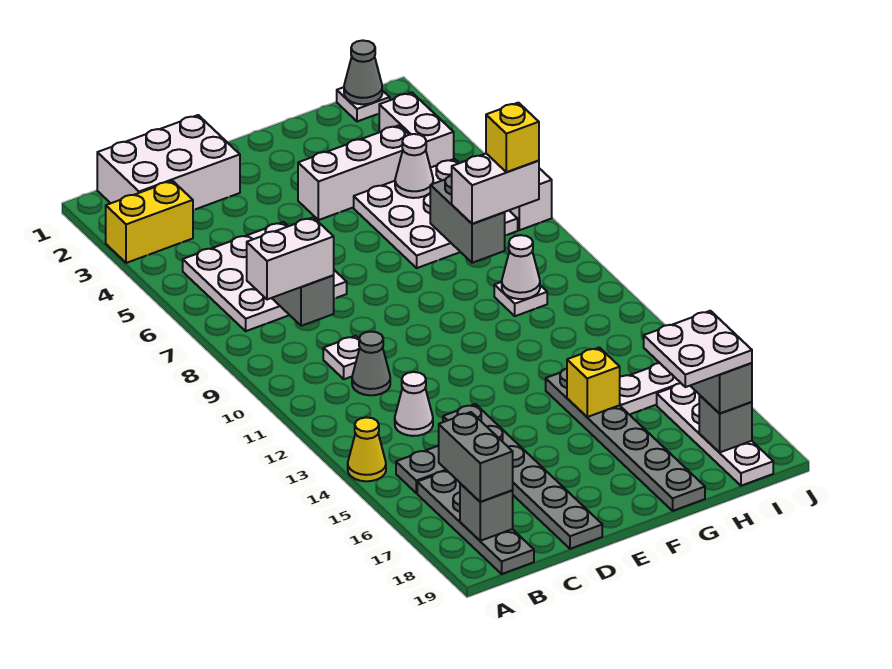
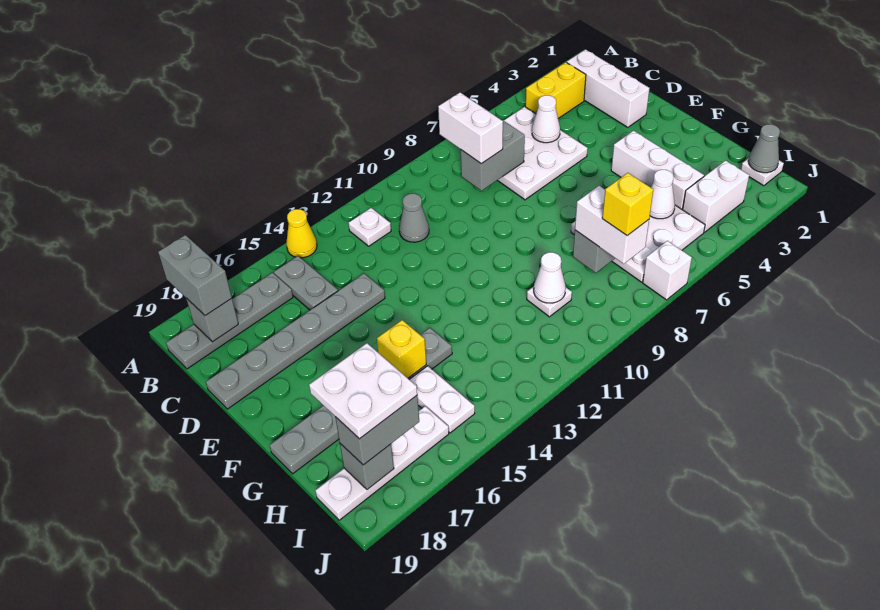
yellow brick A3:B3 level 1 -> yellow brick B3:B4 level 1
white brick B1:D2 level 1 -> white brick B2:D2 level 1
grey brick B17:B18 level 3 -> grey brick A18:B18 level 3
white plate C10 level 1 -> white plate B12 level 1
white cone C13 level 1 -> white cone C5 level 2

